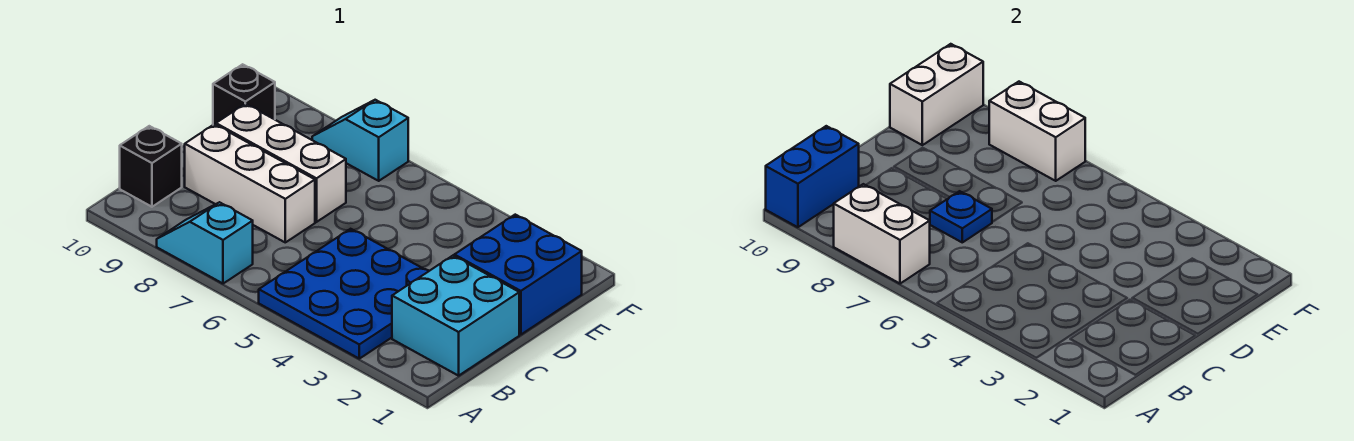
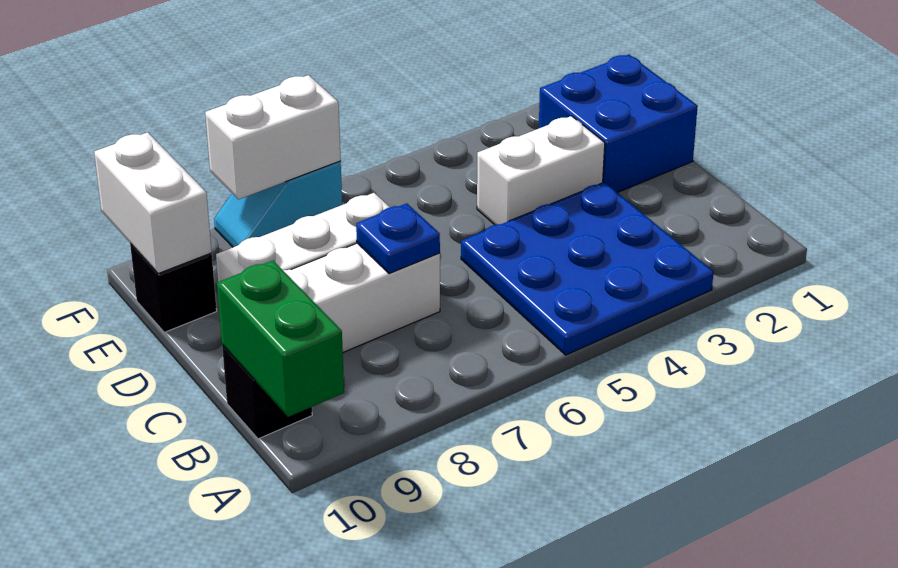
cyan slope A7:A8 level 1 top 7 -> none
white brick A7:A8 level 2 -> white brick D3:D4 level 1
blue brick A10:B10 level 2 -> green brick A10:B10 level 2
cyan brick B1:C2 level 1 -> none

